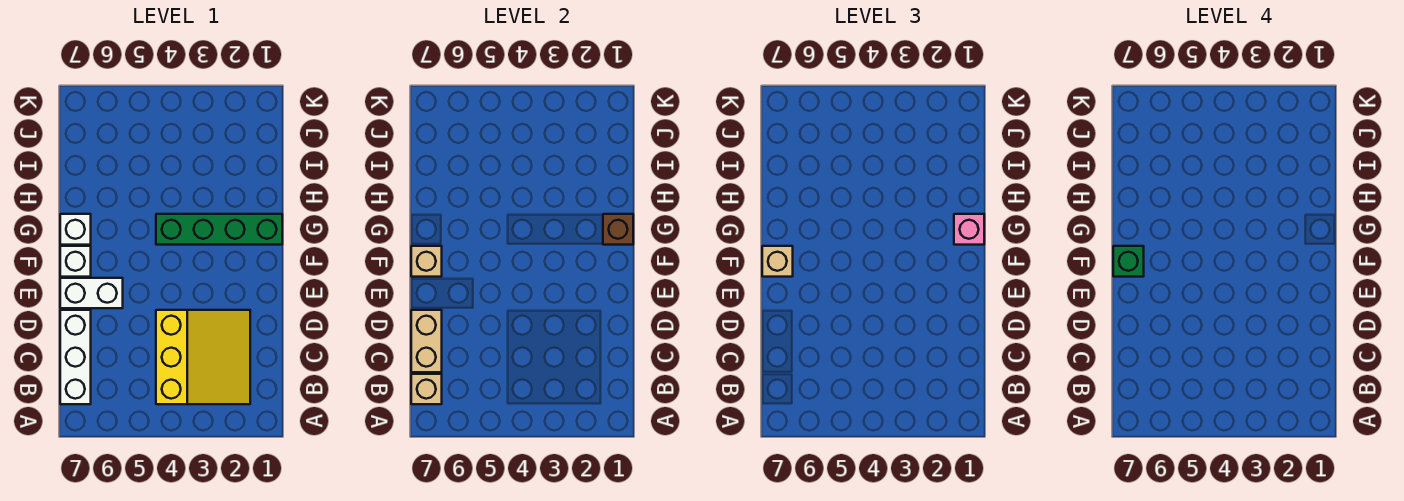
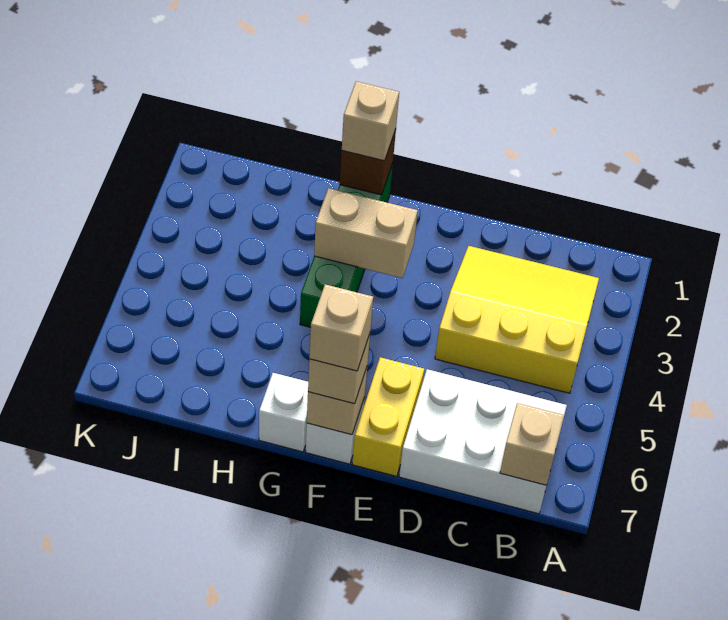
white brick B7:D7 level 1 -> white brick B6:D7 level 1
tan brick C7:D7 level 2 -> tan brick F3:G3 level 2
white brick E6:E7 level 1 -> yellow brick E6:E7 level 1
green brick F7 level 4 -> tan brick F7 level 4
pink brick G1 level 3 -> tan brick G1 level 3

